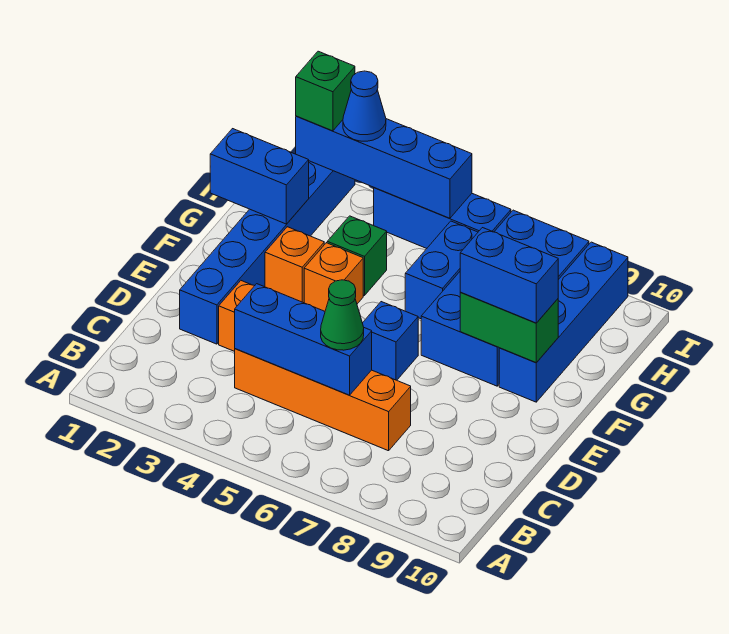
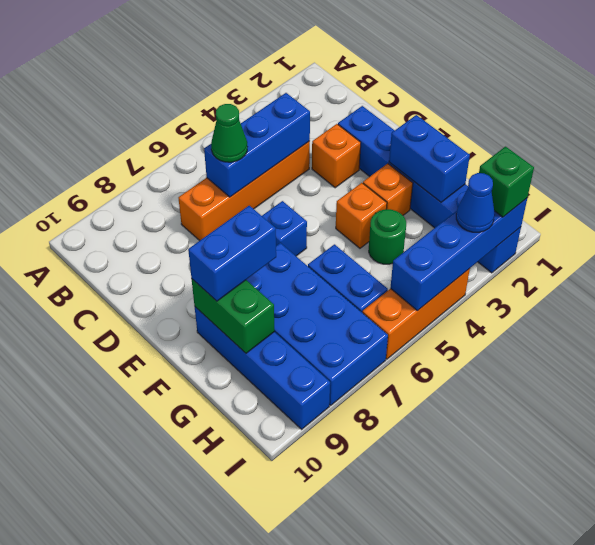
green brick F8:F9 level 2 -> green brick F9:G9 level 2
blue brick G1:G2 level 2 -> blue brick F2:G2 level 2
green brick G4 level 1 -> green round brick G4 level 1
blue brick I4:I6 level 1 -> orange brick I4:I6 level 1

